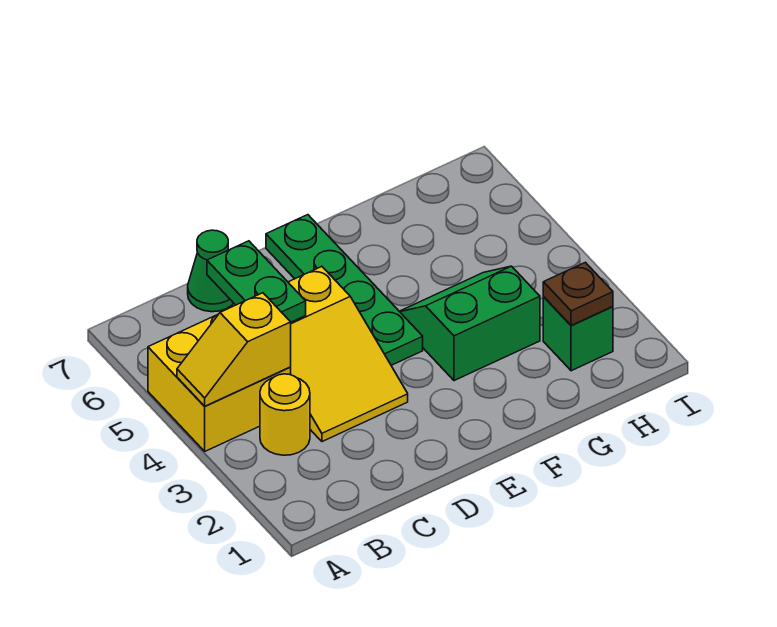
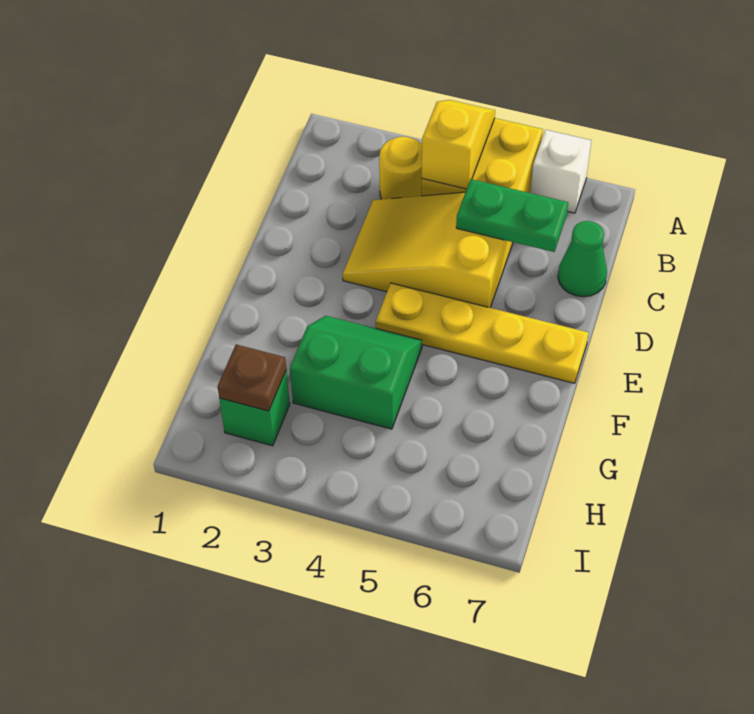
none -> white brick A6 level 1
green plate E4:E7 level 1 -> yellow plate E4:E7 level 1
green slope F3:G4 level 1 top 3 -> green slope F3:G4 level 1 top G

